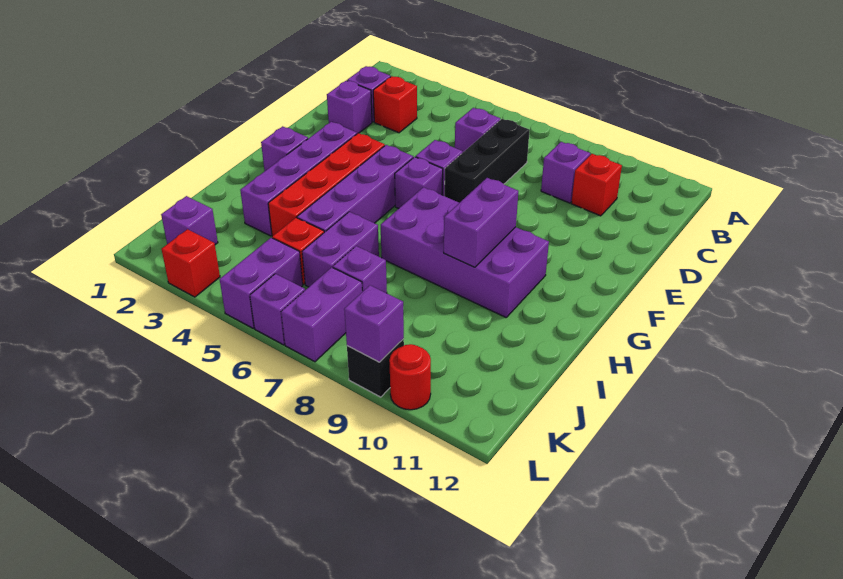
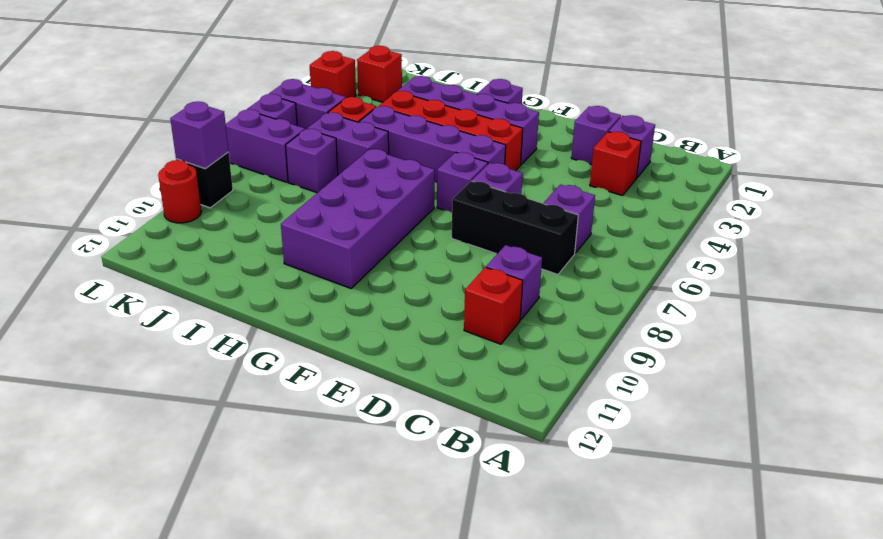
purple brick G9:H9 level 2 -> none
purple brick K2 level 1 -> red brick K2 level 1

